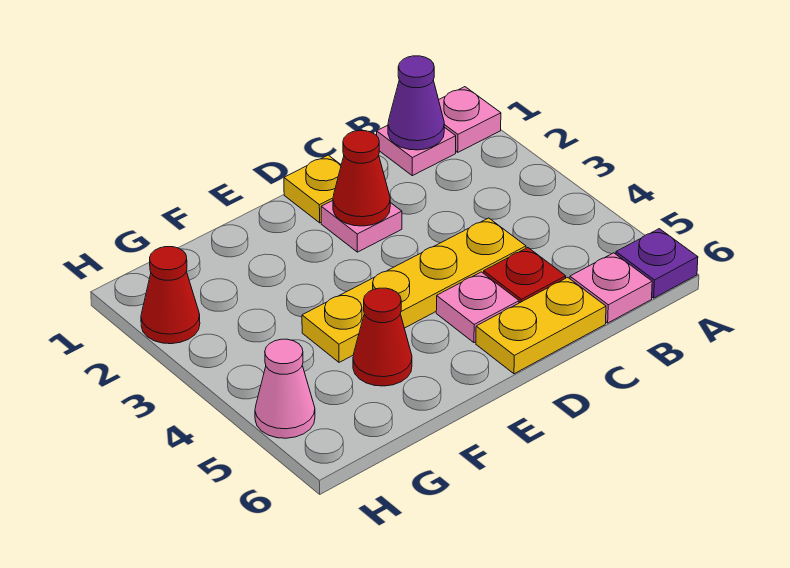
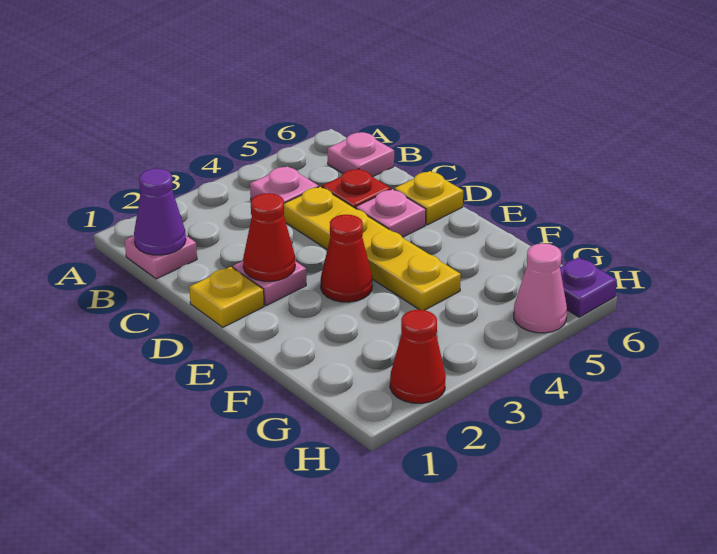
pink plate A1 level 1 -> pink plate B4 level 1
purple plate A6 level 1 -> purple plate H6 level 1
yellow plate C6:D6 level 1 -> yellow plate D6 level 1
red cone F5 level 1 -> red cone E3 level 1

